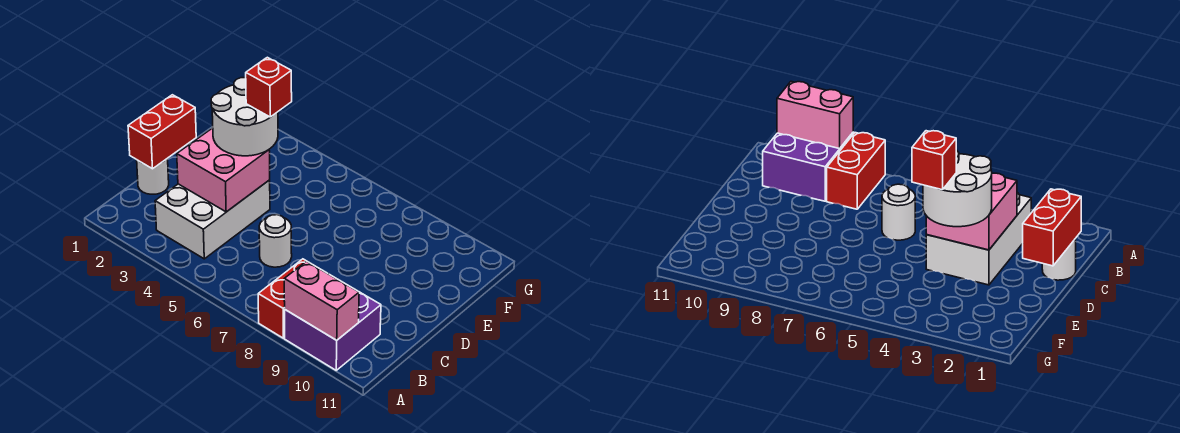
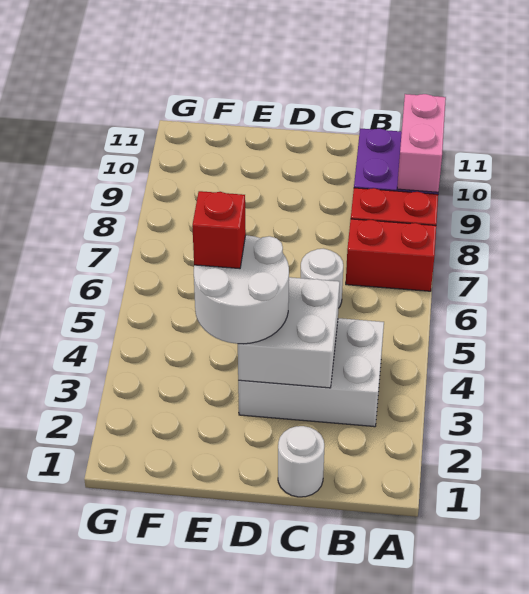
red brick C1:D1 level 2 -> red brick A7:B7 level 1
pink brick C3:D4 level 2 -> white brick C3:D4 level 2

